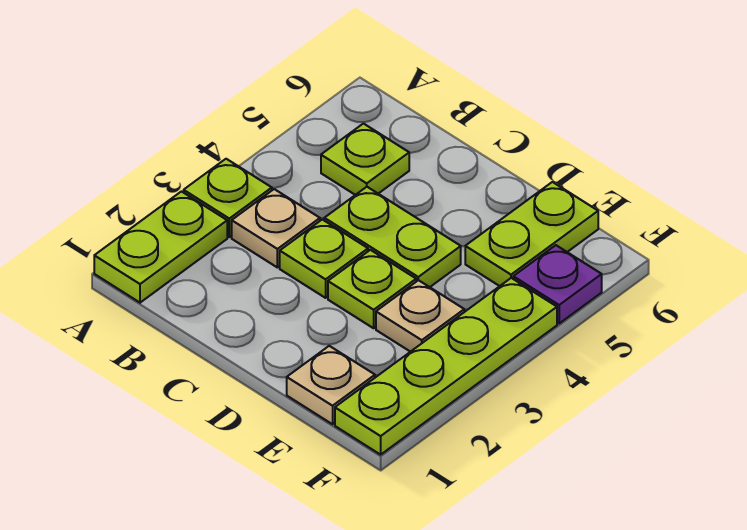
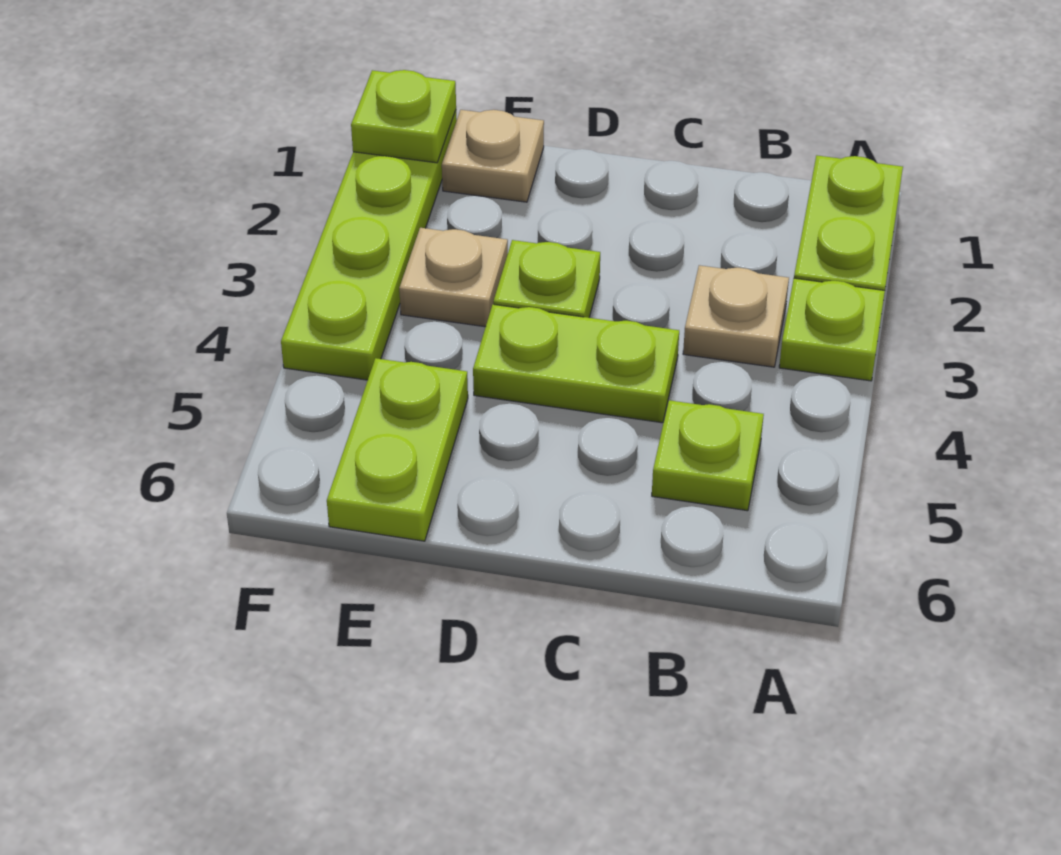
lime plate C3 level 1 -> lime plate F1 level 2
purple plate F5 level 1 -> none

